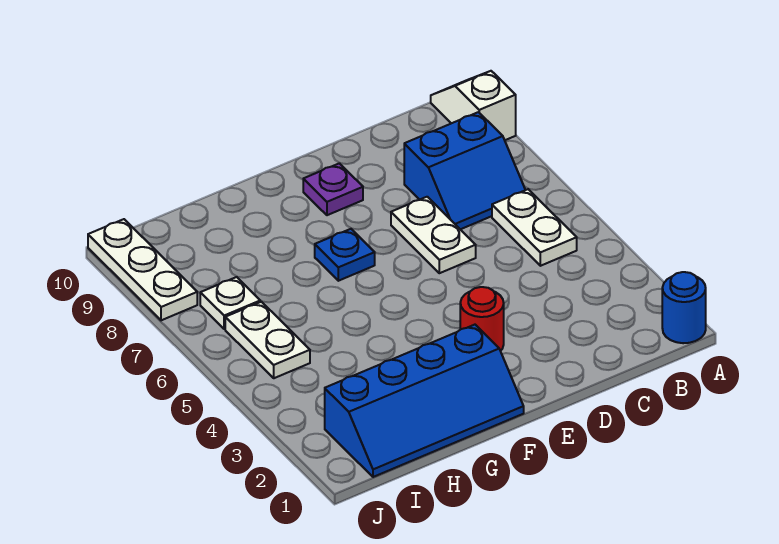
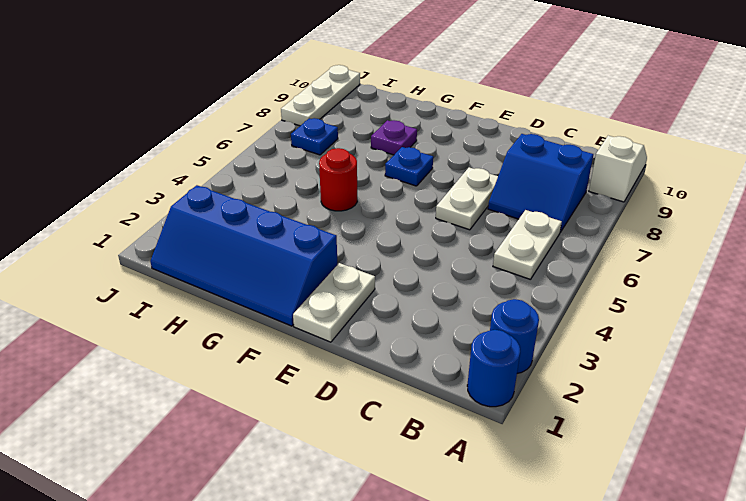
none -> blue round brick A2 level 1
red round brick E3 level 1 -> red round brick G5 level 1
purple plate E9 level 1 -> purple plate G8 level 1
white plate I5:I6 level 1 -> white plate E1:E2 level 1
white plate I7 level 1 -> blue plate I7 level 1

